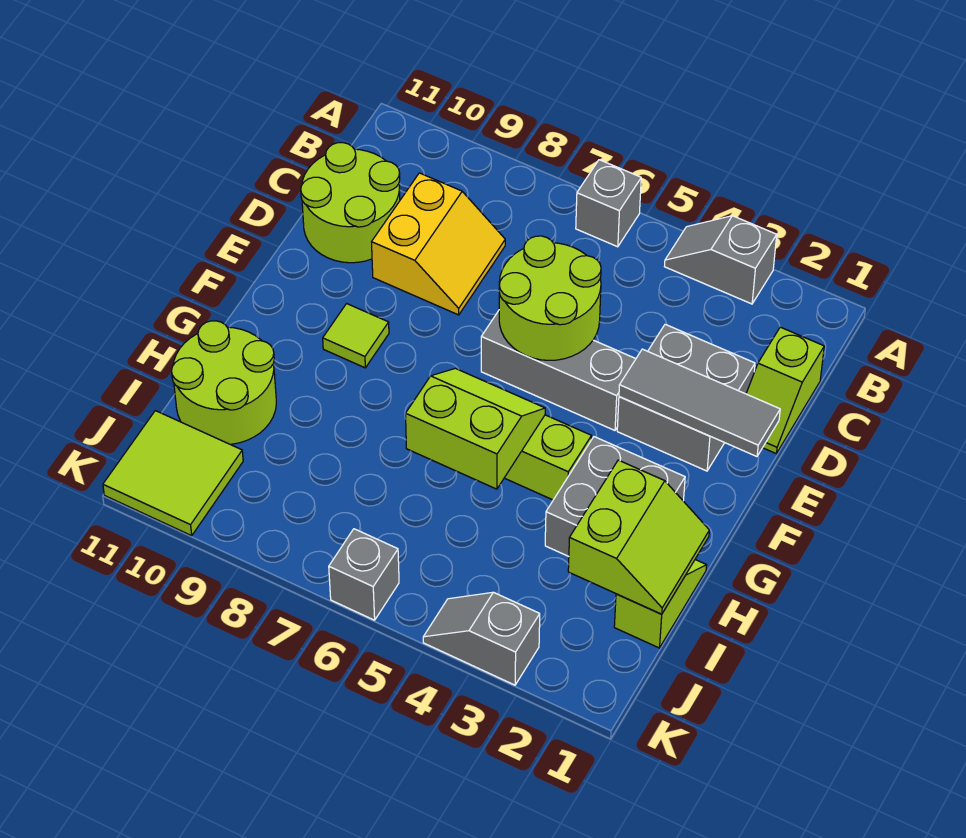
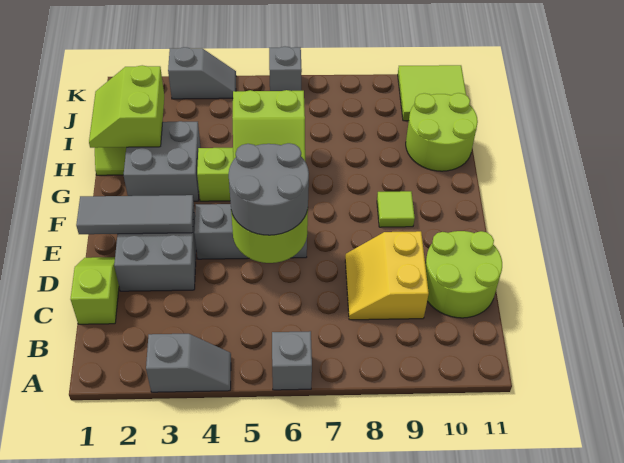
none -> grey round brick D5:E6 level 3

